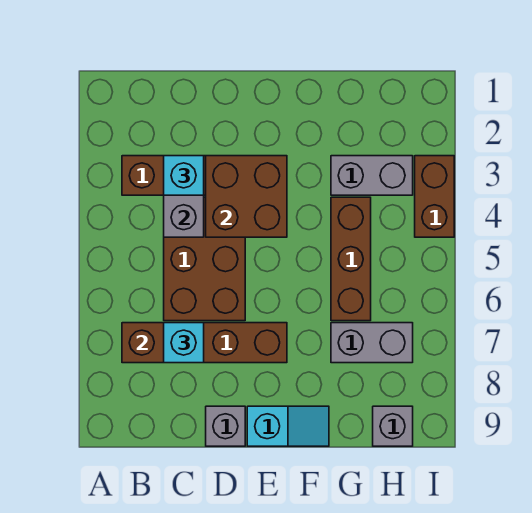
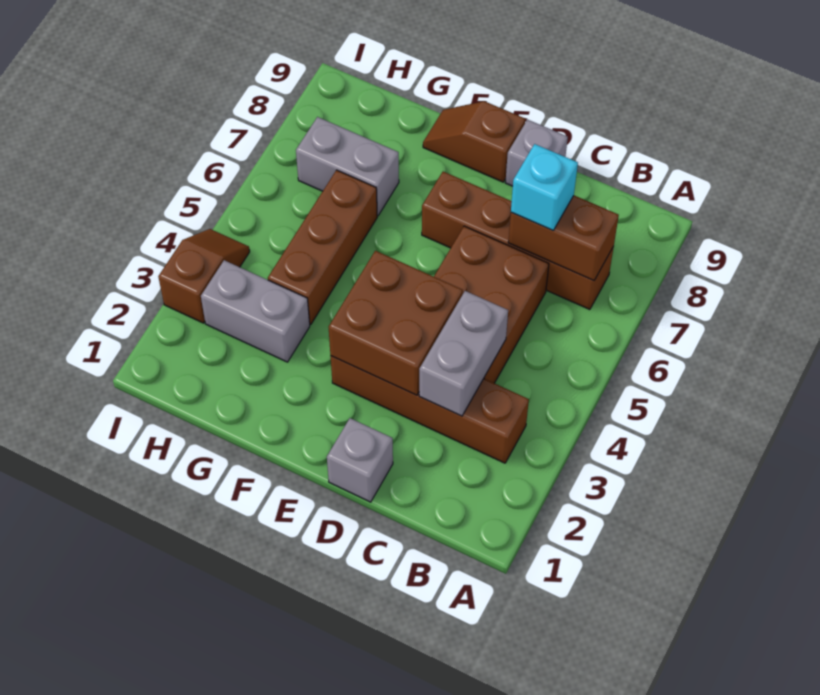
cyan brick C3 level 3 -> none
cyan slope E9:F9 level 1 top E -> brown slope E9:F9 level 1 top E
grey brick H9 level 1 -> grey brick D1 level 1
brown brick I3:I4 level 1 -> brown slope I3:I4 level 1 top 3

